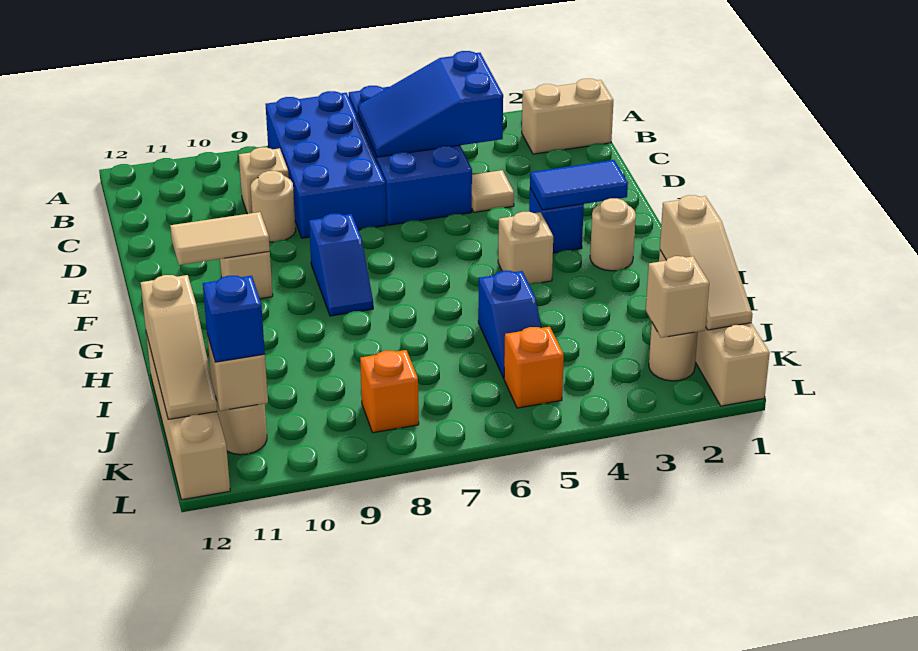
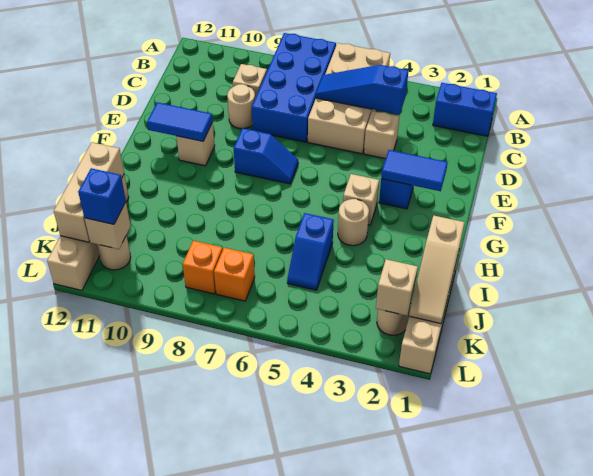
blue brick A5:D6 level 1 -> tan brick A5:D6 level 1
tan brick B1:B2 level 1 -> blue brick B1:B2 level 1
blue slope B4:C6 level 2 top 4 -> blue slope C4:C6 level 2 top 4
tan tile D4 level 1 -> tan brick D4 level 1
blue slope F8:G8 level 1 top F -> blue slope F7:F8 level 1 top 8
tan tile F10:F11 level 2 -> blue tile F10:F11 level 2
tan round brick G2 level 1 -> tan round brick H4 level 1
tan slope I12:K12 level 2 top I -> tan brick I12:K12 level 2
orange brick K5 level 1 -> orange brick K7 level 1

